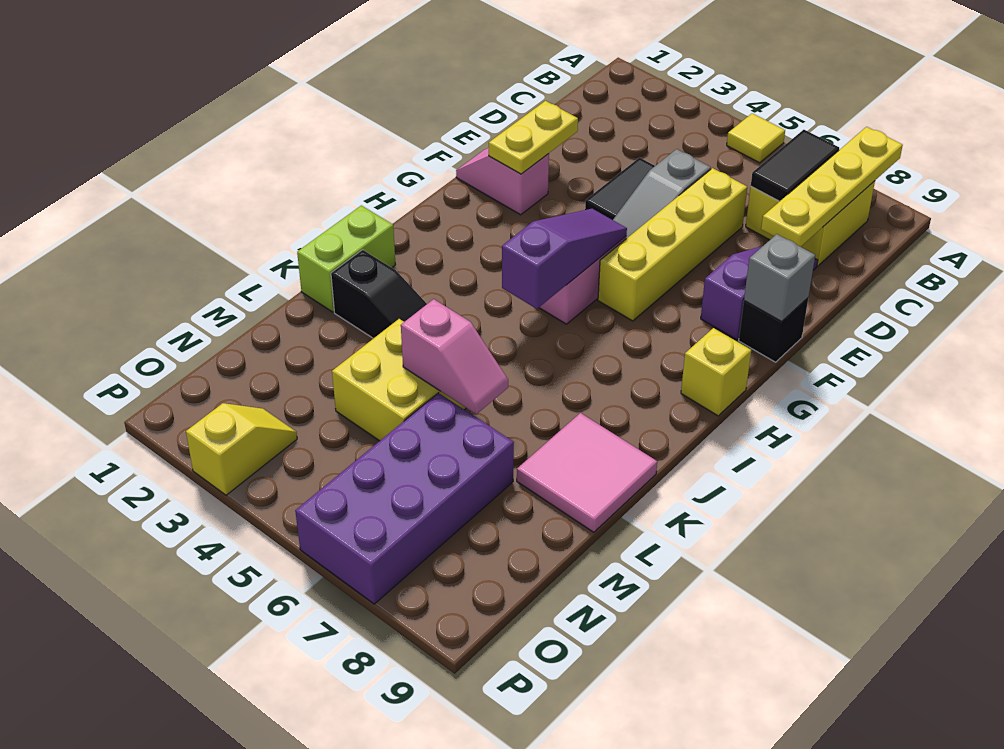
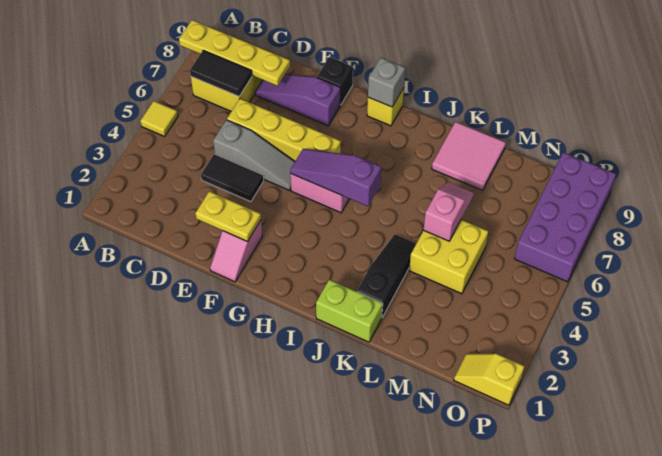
grey brick F9 level 2 -> grey brick H9 level 2
purple brick M6:P7 level 1 -> purple brick O6:P9 level 1
yellow slope O3:P3 level 1 top P -> yellow slope O1:P1 level 1 top P

